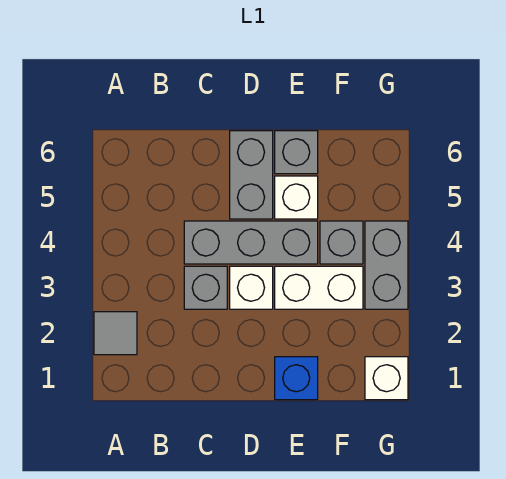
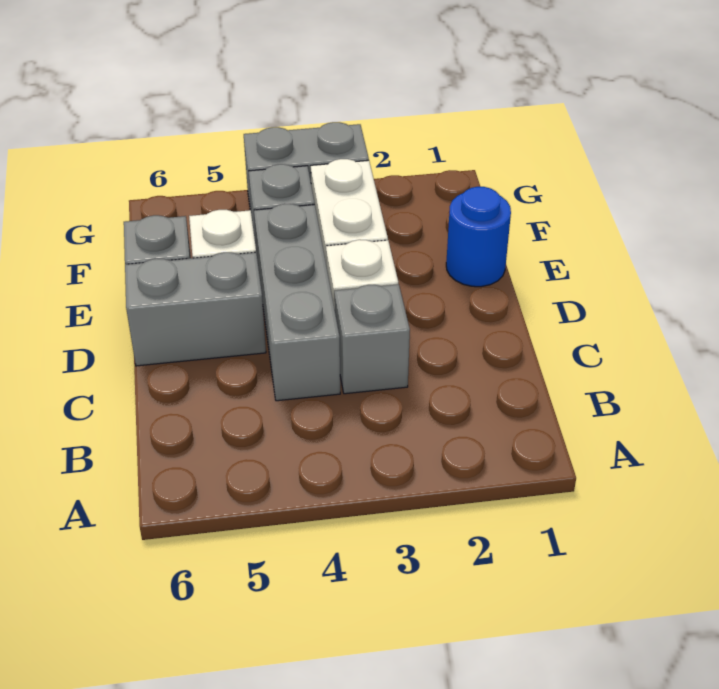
grey tile A2 level 1 -> none
blue brick E1 level 1 -> blue round brick E1 level 1
white brick G1 level 1 -> none

